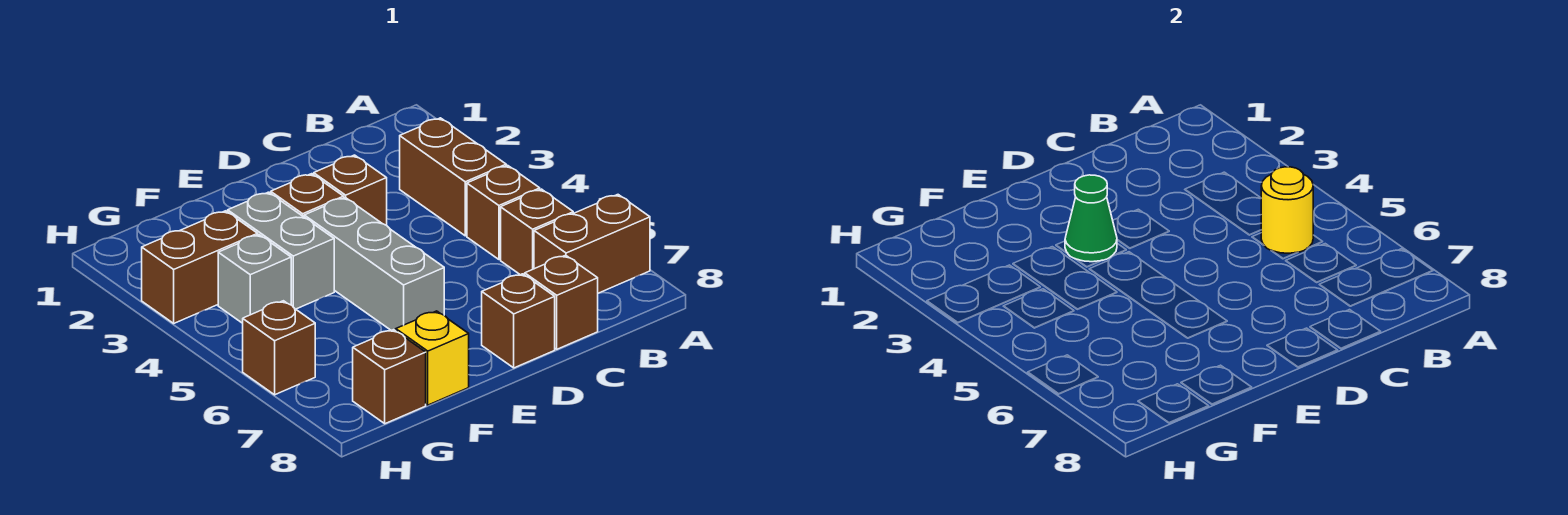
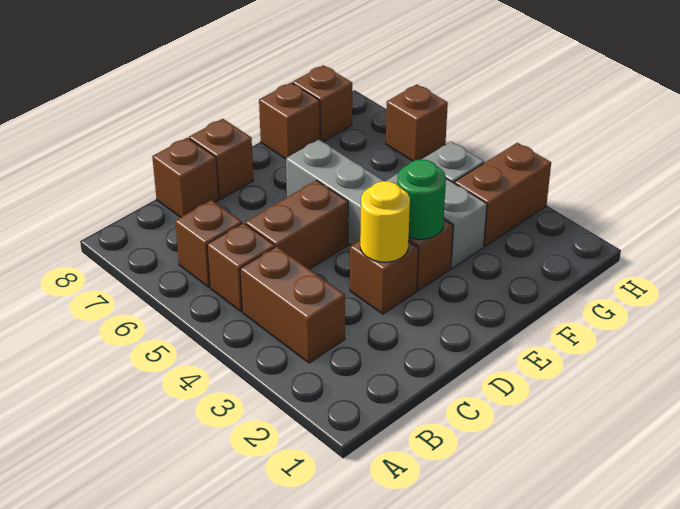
brown brick A7:B7 level 1 -> brown brick C5:D5 level 1
yellow round brick B5 level 2 -> yellow round brick D3 level 2
green cone E3 level 2 -> green round brick E3 level 2
yellow brick F8 level 1 -> brown brick F8 level 1

